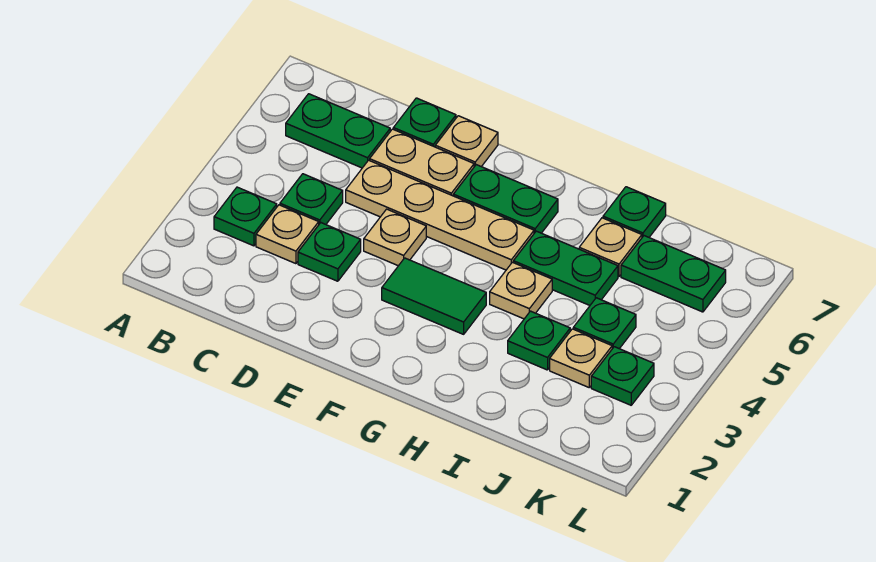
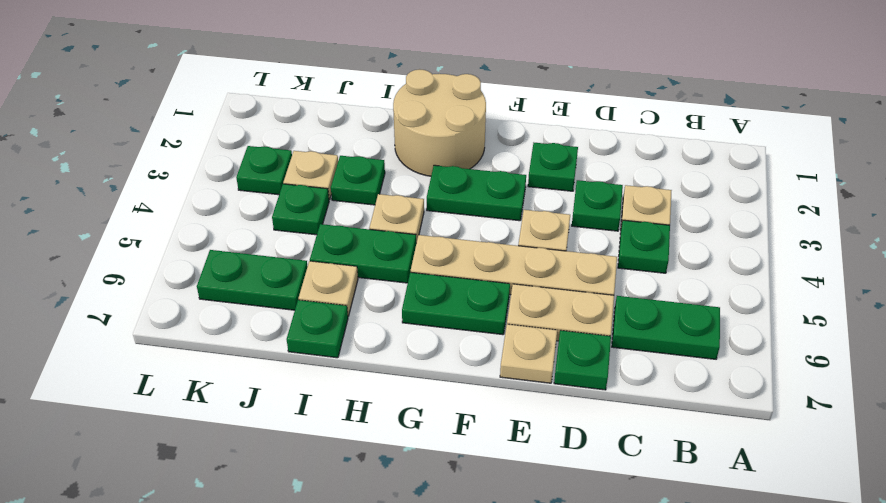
green plate B3 level 1 -> green plate E2 level 1
green tile F3:G3 level 1 -> green plate F3:G3 level 1
none -> tan round brick G1:H2 level 1

